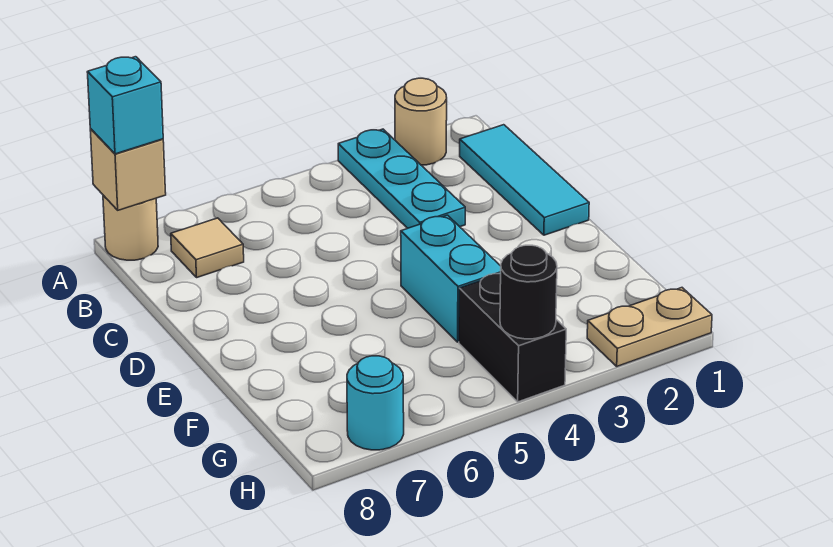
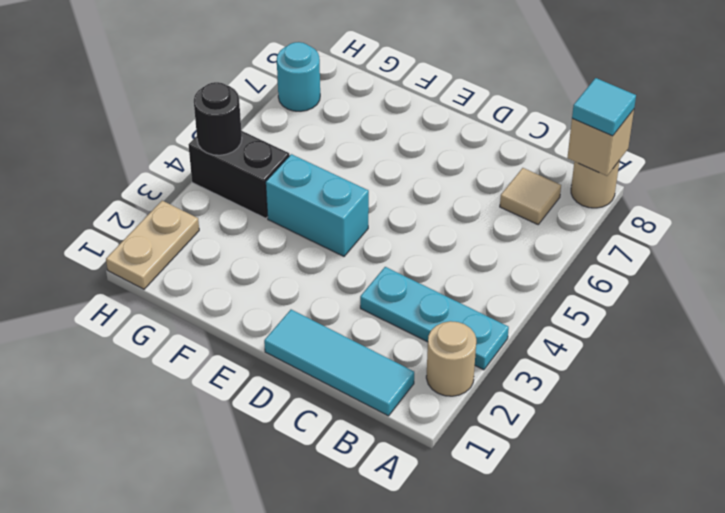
cyan brick A8 level 3 -> cyan tile A8 level 3

